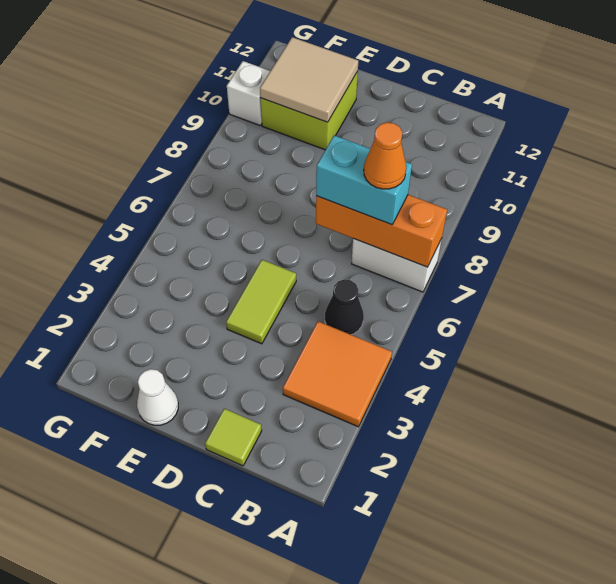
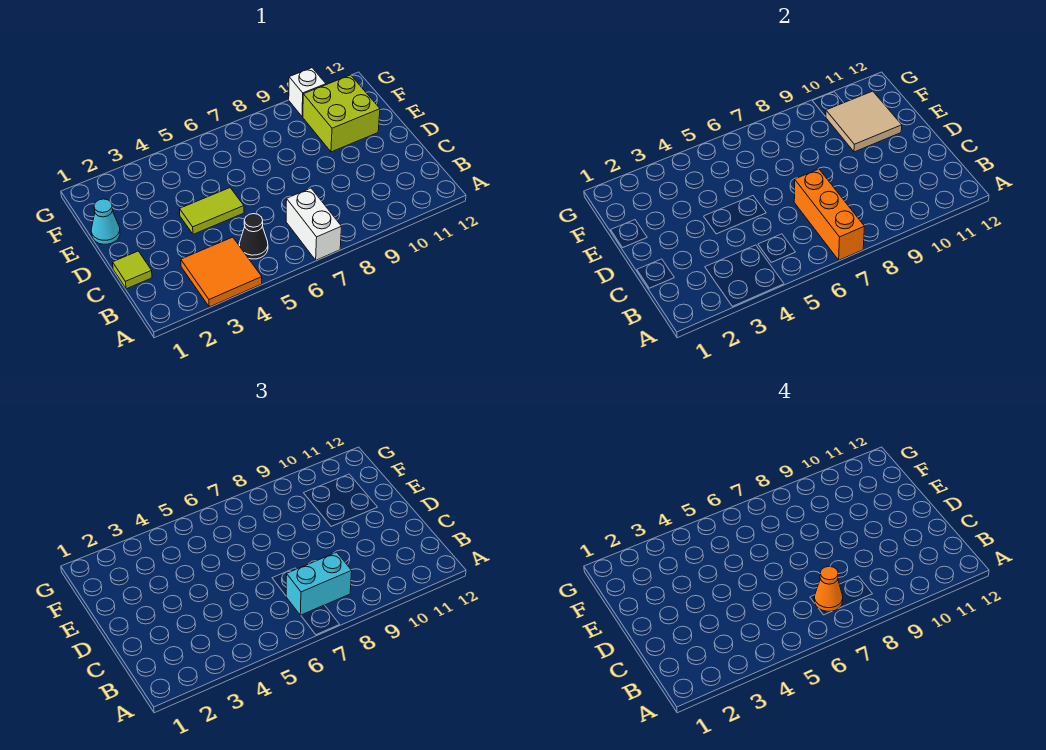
cyan brick B7:C7 level 3 -> cyan brick B7:B8 level 3
white cone E1 level 1 -> cyan cone E1 level 1

